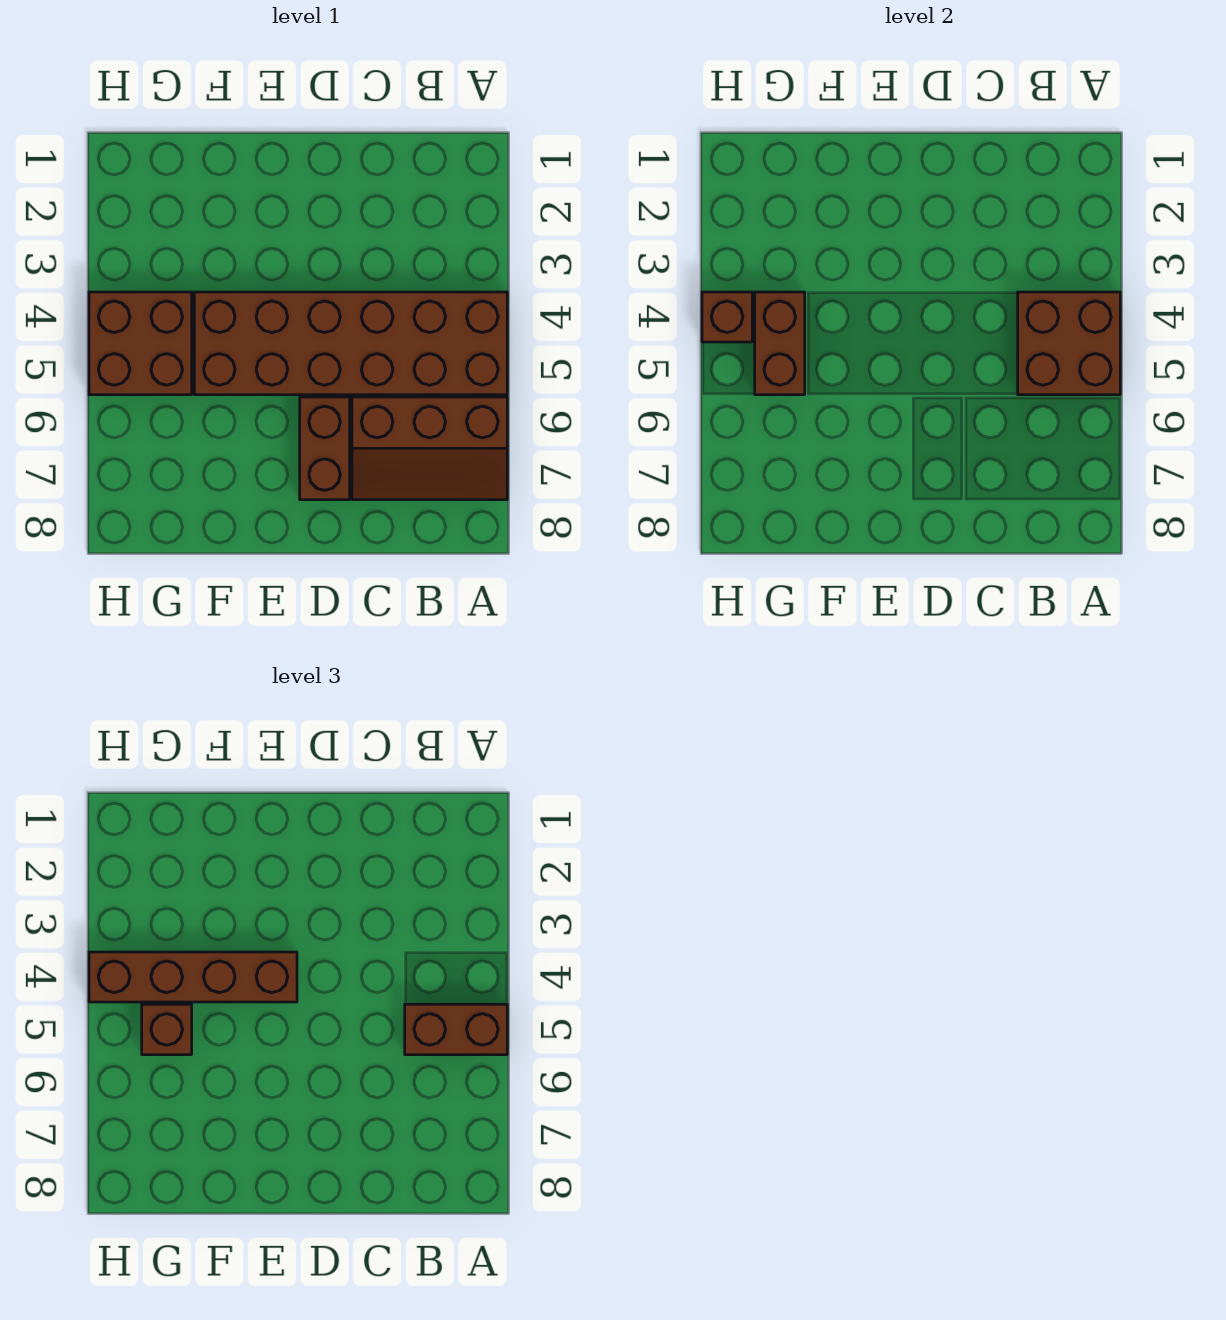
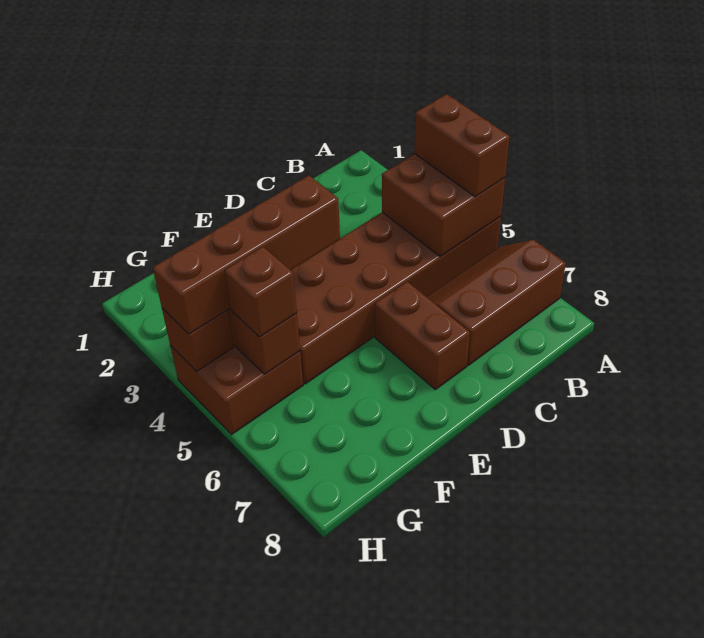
brown brick A5:B5 level 3 -> brown brick A4:A5 level 3
brown slope A6:C7 level 1 top 6 -> brown slope A6:C7 level 1 top 7

